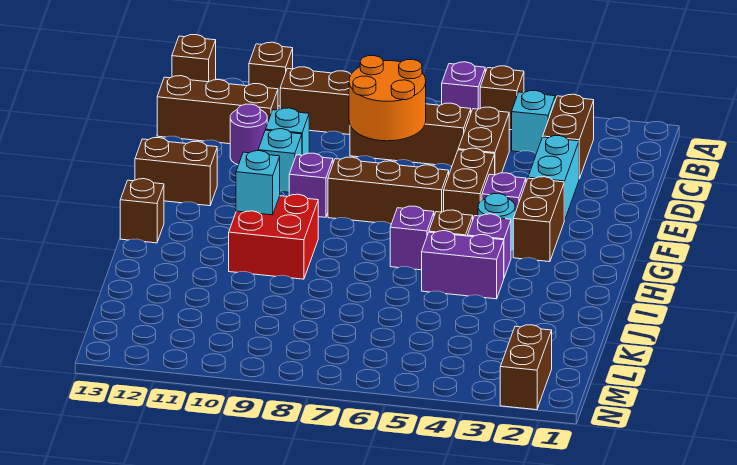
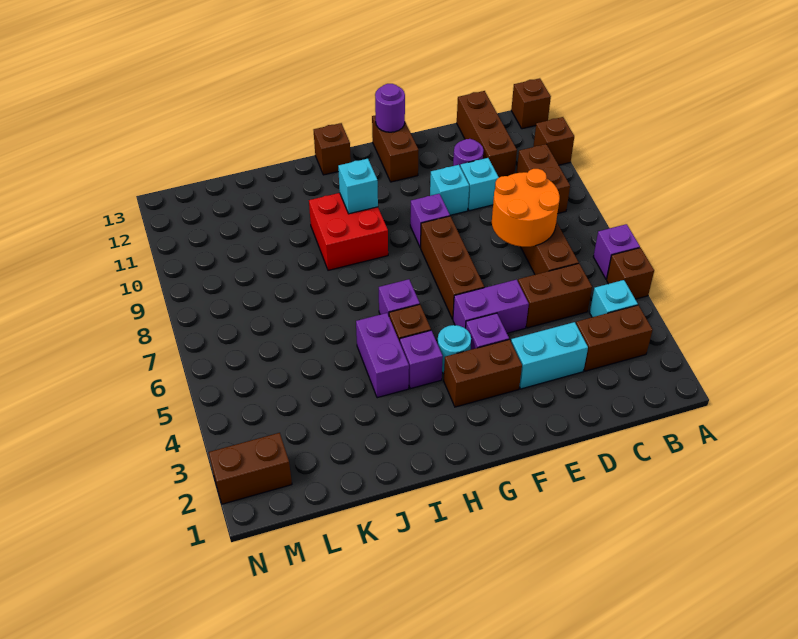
brown brick E5:F5 level 1 -> purple brick E5:F5 level 1
none -> purple round brick F13 level 2

